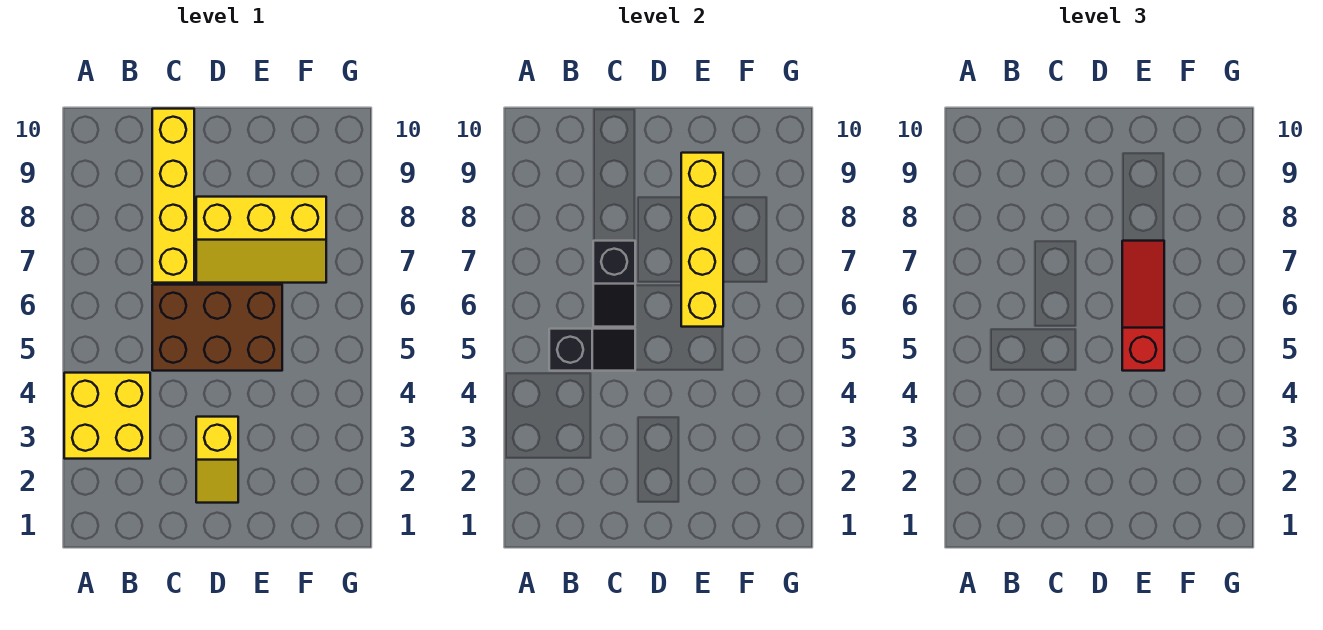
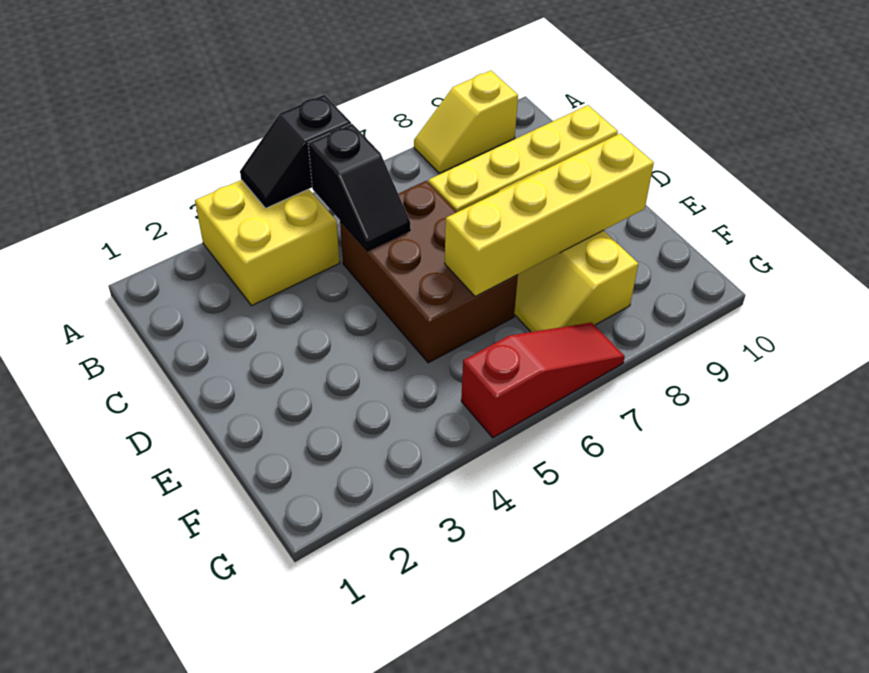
black slope C6:C7 level 2 top 7 -> black slope A4:A5 level 2 top 5
yellow slope D2:D3 level 1 top 3 -> yellow slope A8:A9 level 1 top 9
red slope E5:E7 level 3 top 5 -> red slope G5:G7 level 1 top 5

